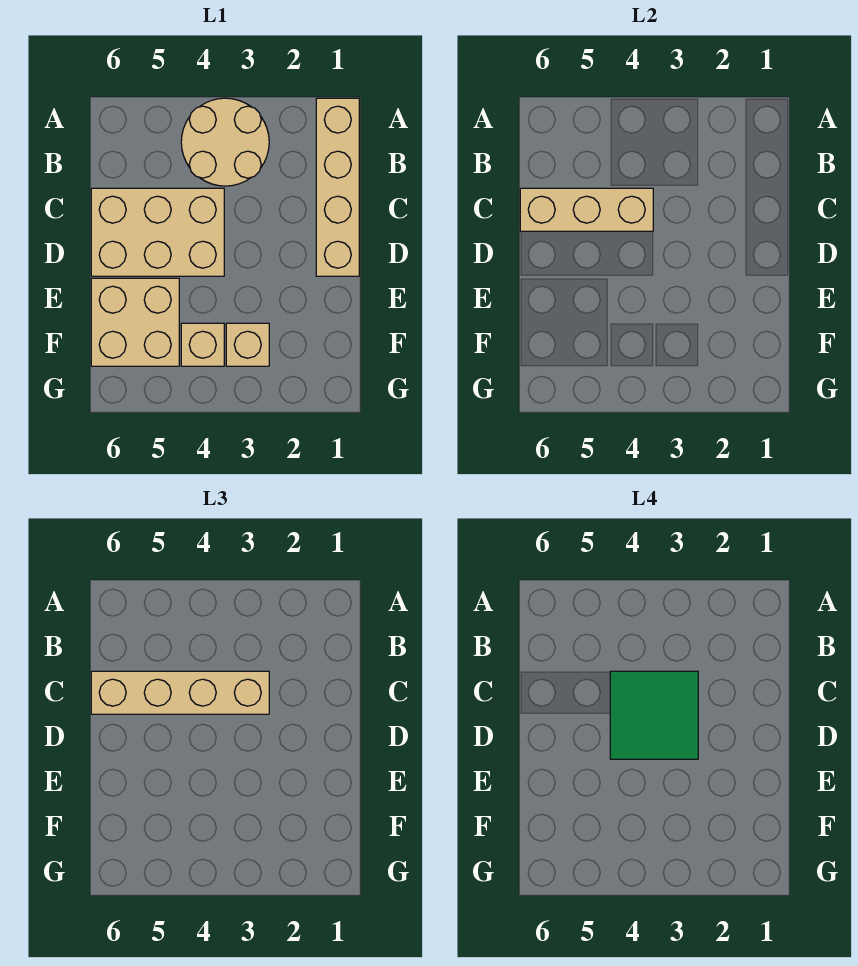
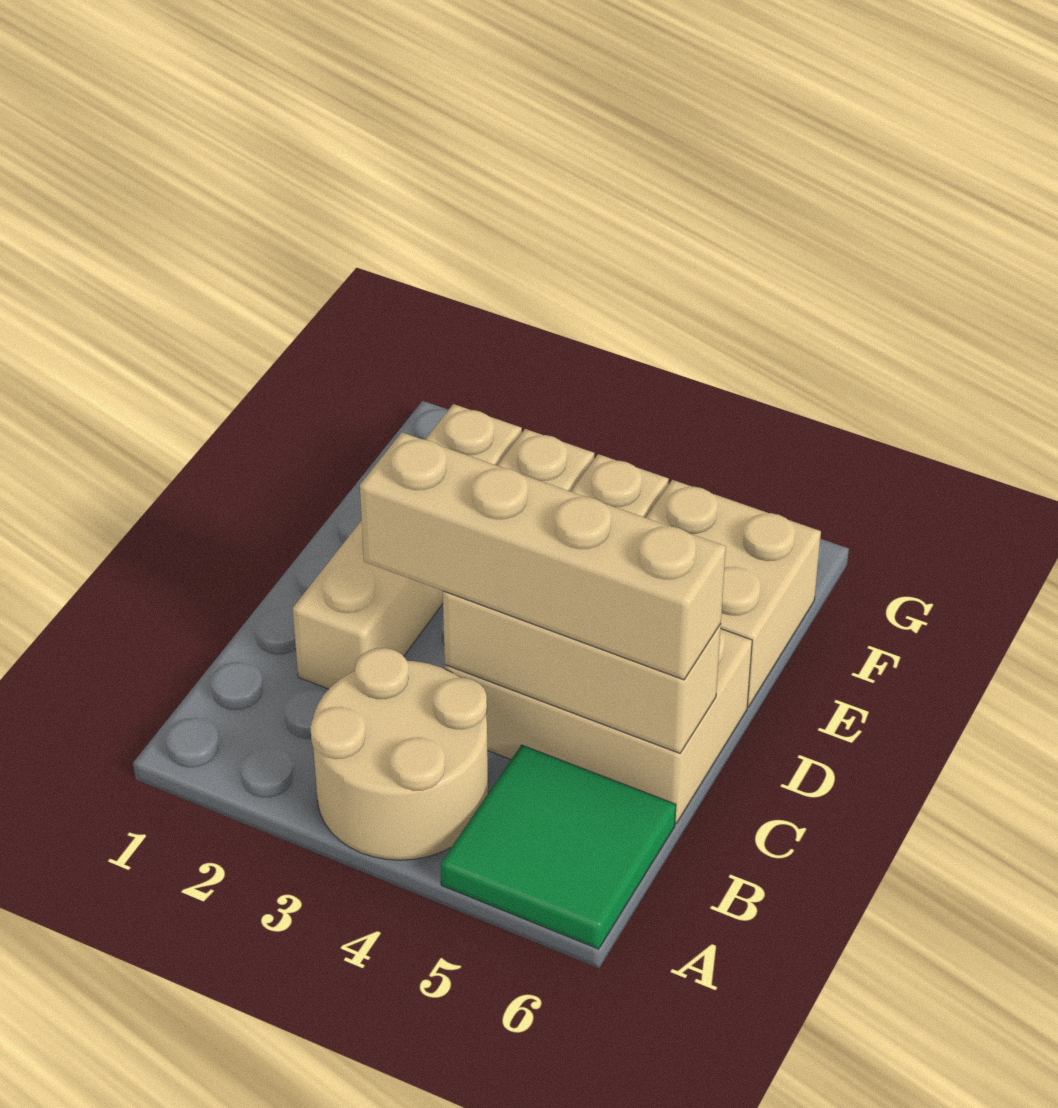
tan brick A1:D1 level 1 -> tan brick C2:F2 level 1
green tile C3:D4 level 4 -> green tile A5:B6 level 1

